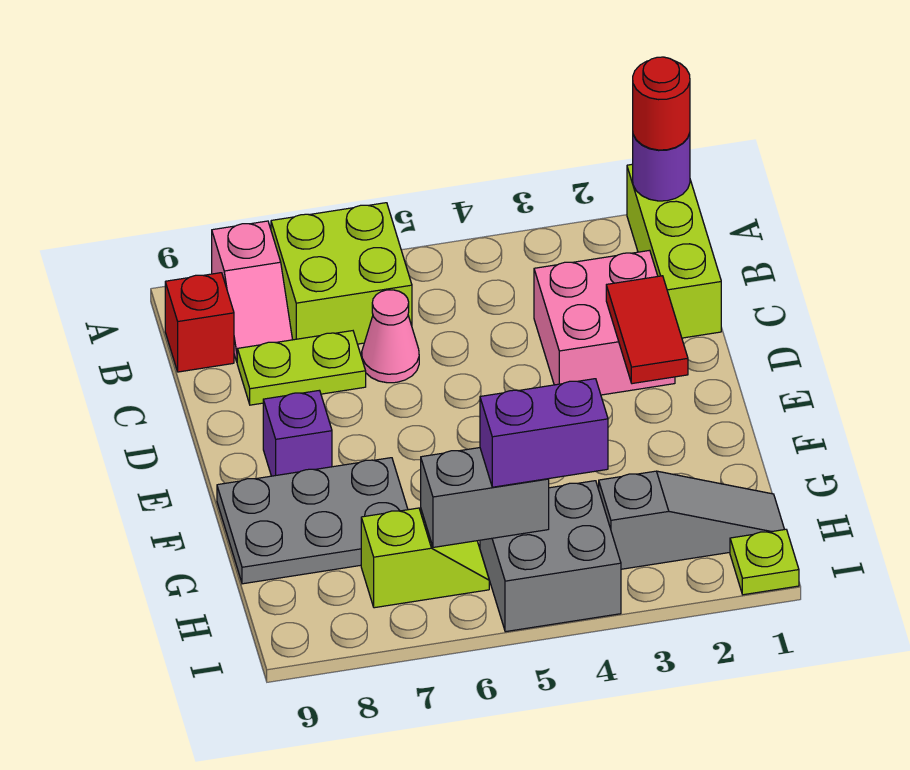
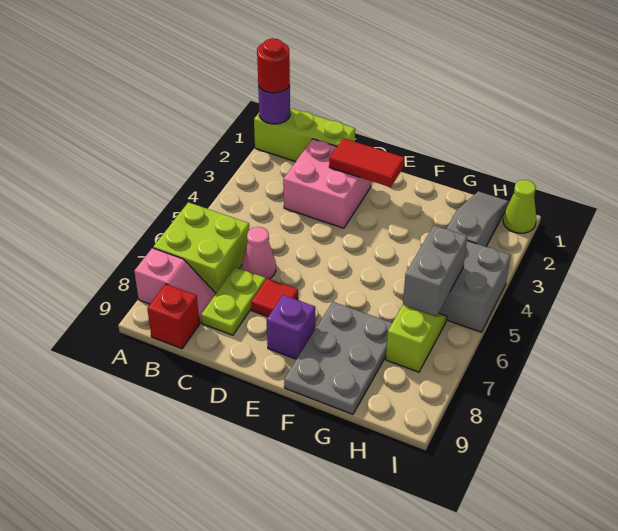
none -> red tile D7 level 1
purple brick H4:H5 level 3 -> none
lime plate I1 level 1 -> lime cone I1 level 1

